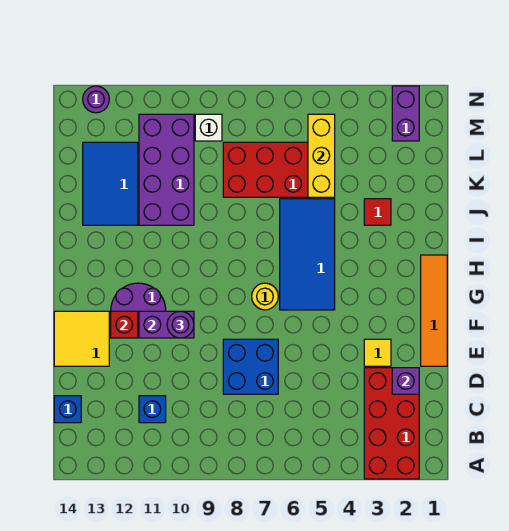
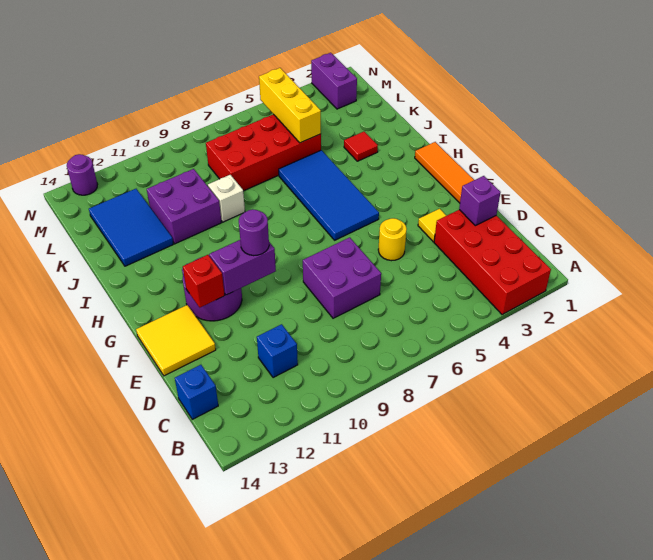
blue brick D7:E8 level 1 -> purple brick D7:E8 level 1
yellow round brick G7 level 1 -> yellow round brick E5 level 1
purple brick J10:M11 level 1 -> purple brick J10:K11 level 1
white brick M9 level 1 -> white brick J9 level 1

